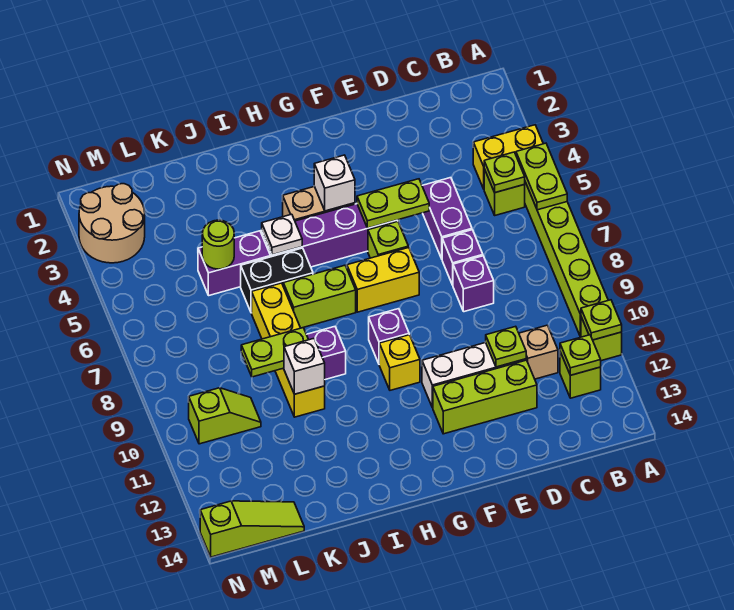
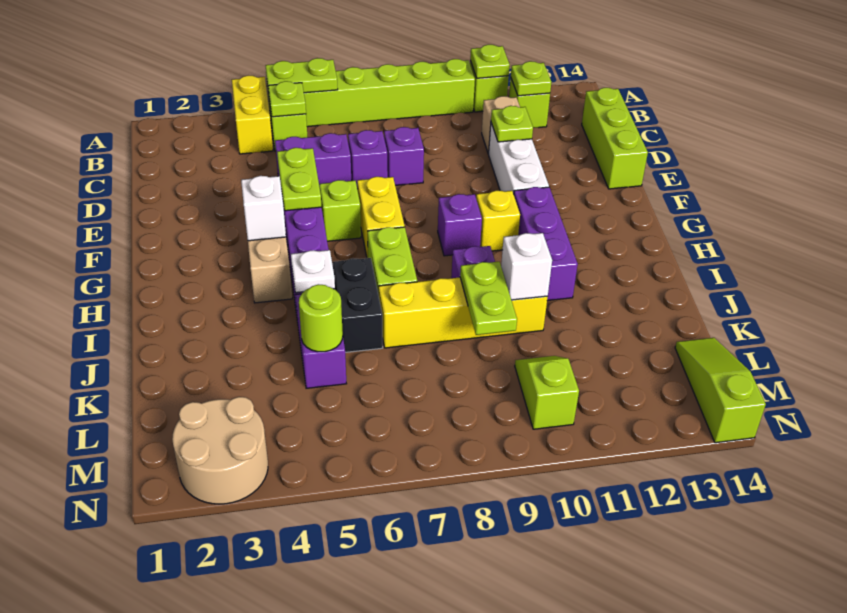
lime brick D12:F12 level 1 -> lime brick C14:E14 level 1
none -> purple brick G11:I11 level 1

